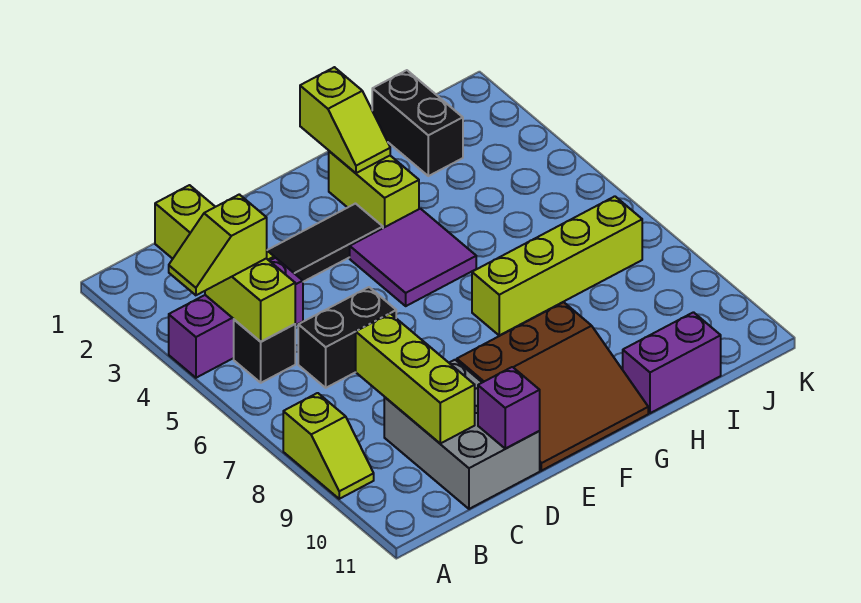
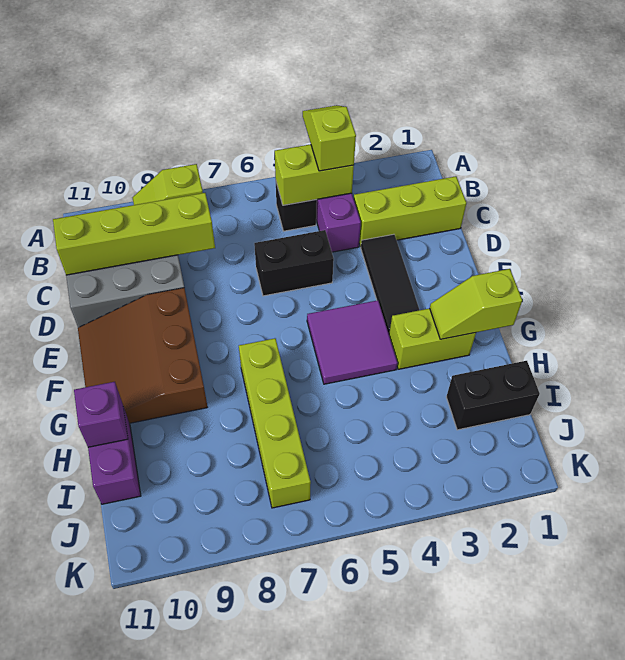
black brick C6:D6 level 1 -> black brick D5:D6 level 1
lime brick C8:C10 level 2 -> lime brick C8:C11 level 2
purple brick D11 level 2 -> purple brick H11 level 2

